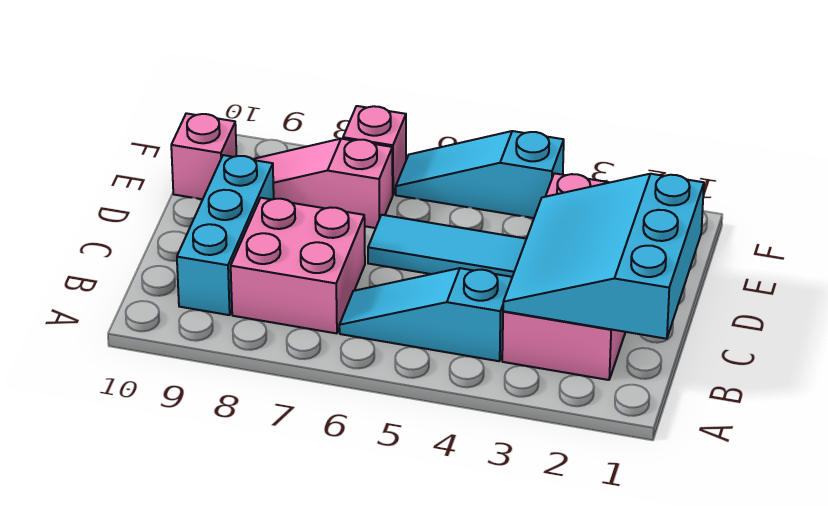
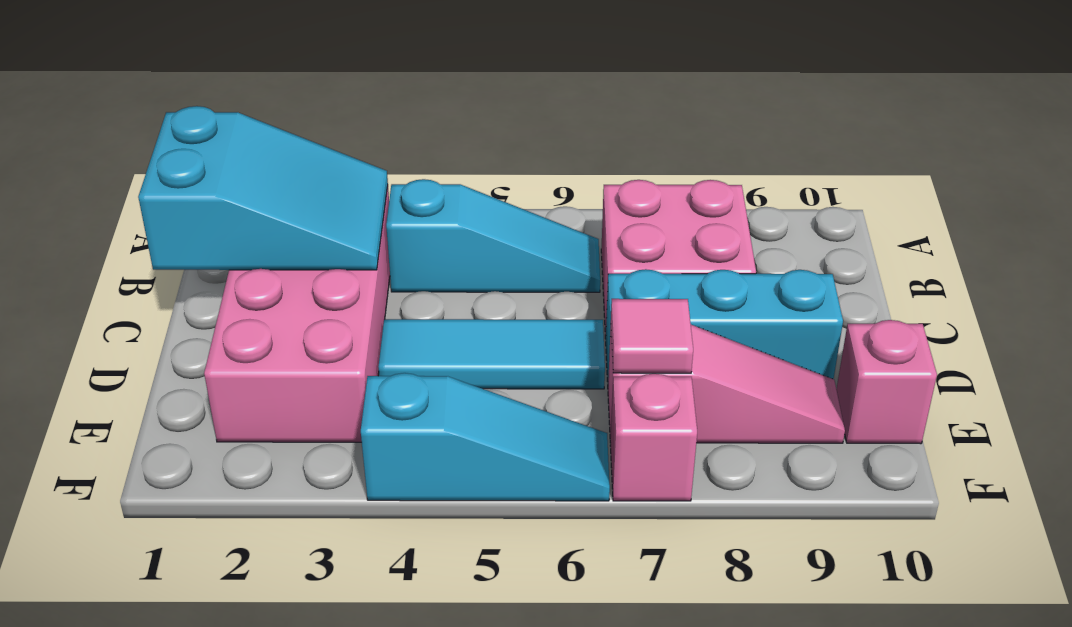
cyan slope B1:D3 level 2 top 1 -> cyan slope B1:C3 level 2 top 1
cyan brick B9:D9 level 1 -> cyan brick D7:D9 level 1
none -> pink tile E7 level 2

